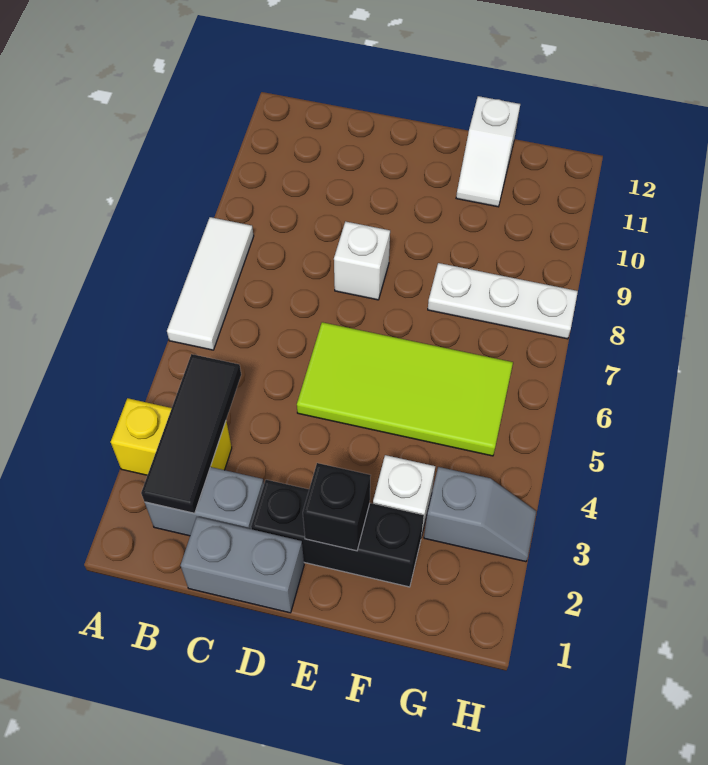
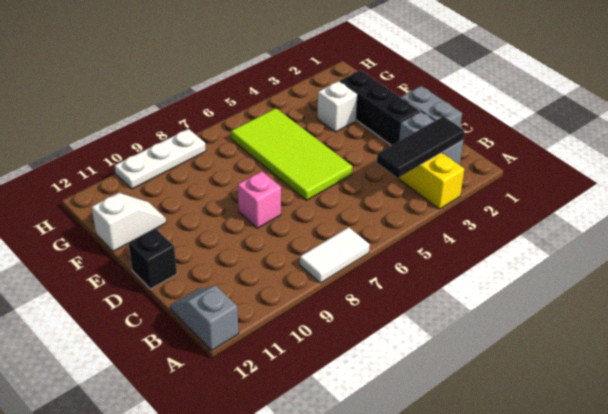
white tile A6:A8 level 1 -> white tile A7:A8 level 1
white brick D8 level 1 -> pink brick D8 level 1
black brick E2 level 2 -> black brick D12 level 1
white plate F8:H8 level 1 -> white plate H8:H10 level 1
grey slope G3:H3 level 1 top G -> grey slope A12:B12 level 1 top A

